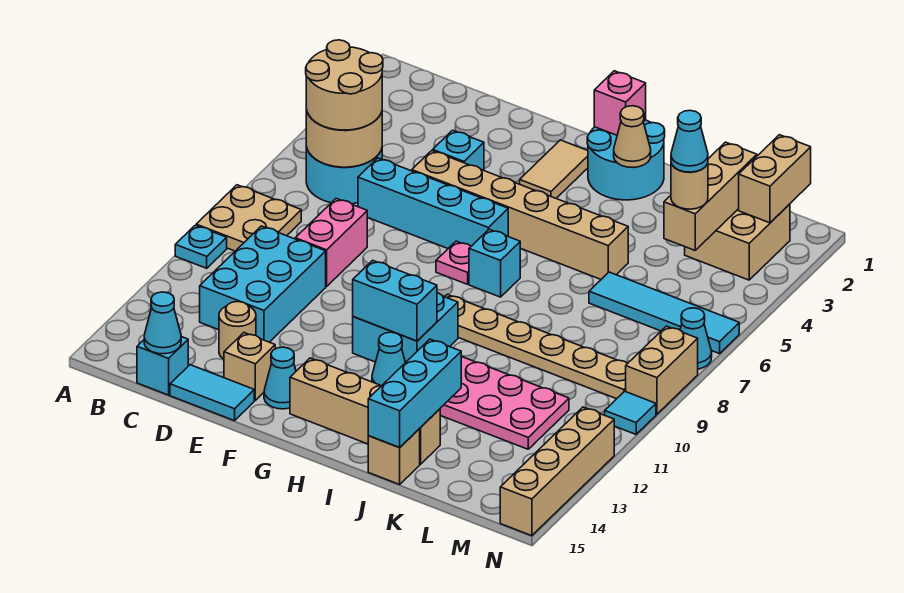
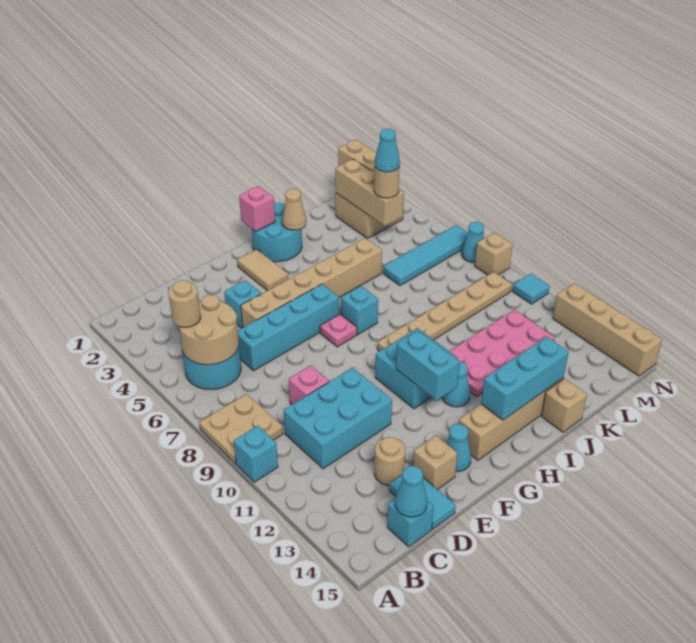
cyan plate A10 level 1 -> cyan brick A10 level 1
tan round brick B5:C6 level 3 -> tan round brick B5 level 3
cyan brick C10:D12 level 1 -> cyan brick C10:E11 level 1
pink brick D8:D9 level 1 -> pink brick D9 level 1
cyan tile D15:E15 level 1 -> cyan tile D14:D15 level 1
cyan brick G11:H11 level 2 -> cyan brick G11:G12 level 2
cyan brick J13:J15 level 2 -> cyan brick H14:J14 level 2
tan brick N8:N9 level 1 -> tan brick N8 level 1

